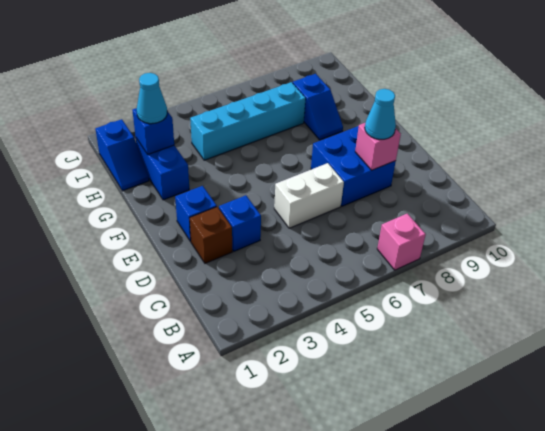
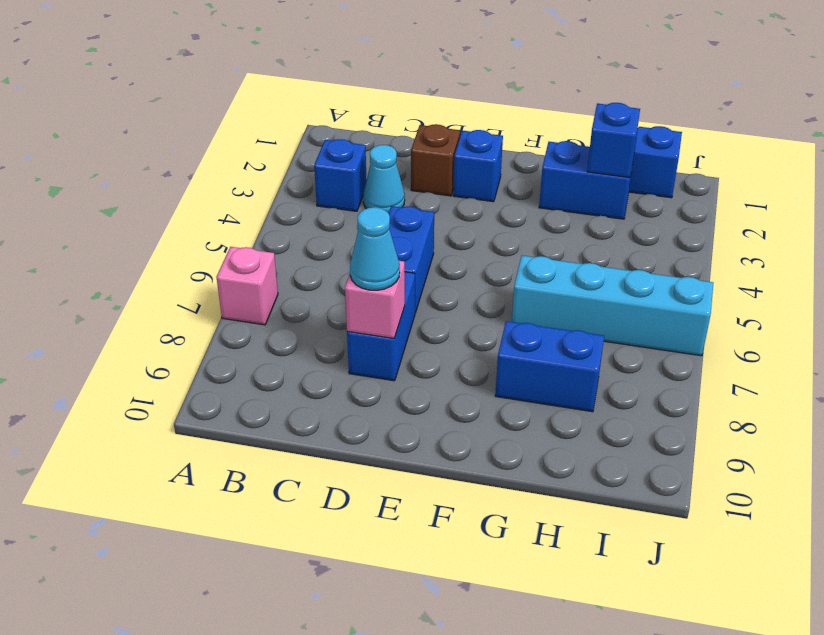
blue brick D3 level 1 -> blue brick B3 level 1
white brick D5:D6 level 1 -> blue brick D5:D6 level 1
blue brick D7:E8 level 1 -> blue brick D7:D8 level 1
blue slope G8:H8 level 1 top H -> blue brick G8:H8 level 1
cyan cone H2 level 3 -> cyan cone C3 level 1
cyan brick H4:H7 level 1 -> cyan brick G6:J6 level 1

